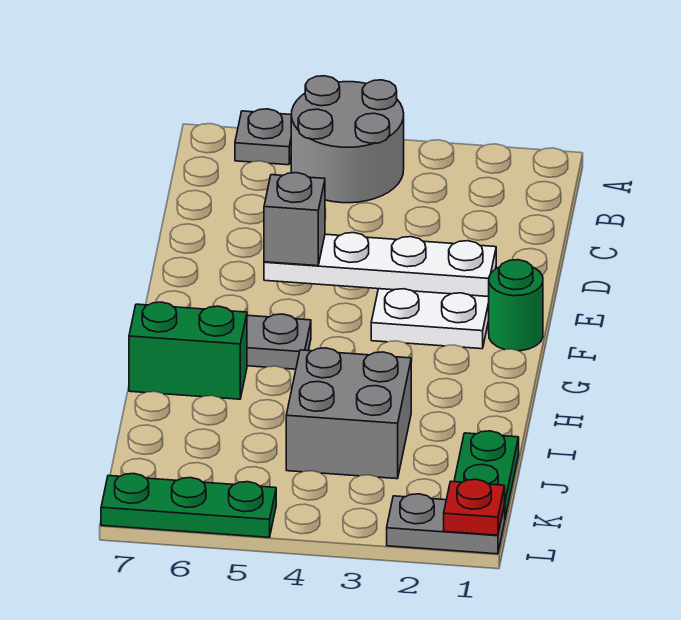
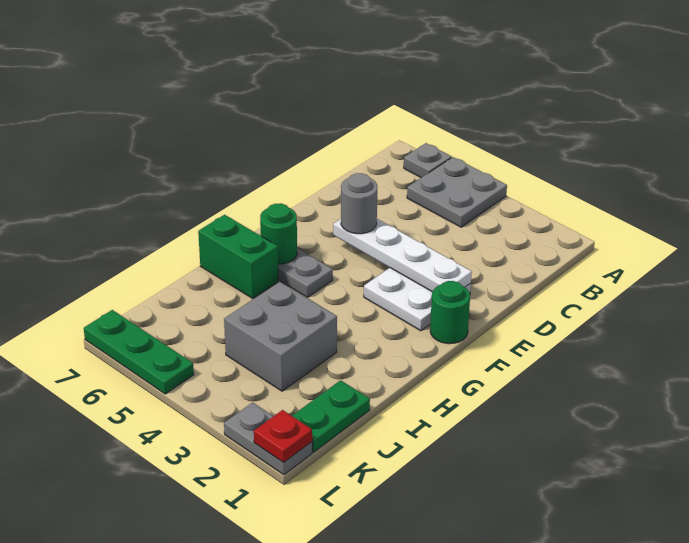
grey round brick A4:B5 level 1 -> grey plate A4:B5 level 1
grey brick E5 level 3 -> grey round brick E5 level 3
none -> green round brick G6 level 2

